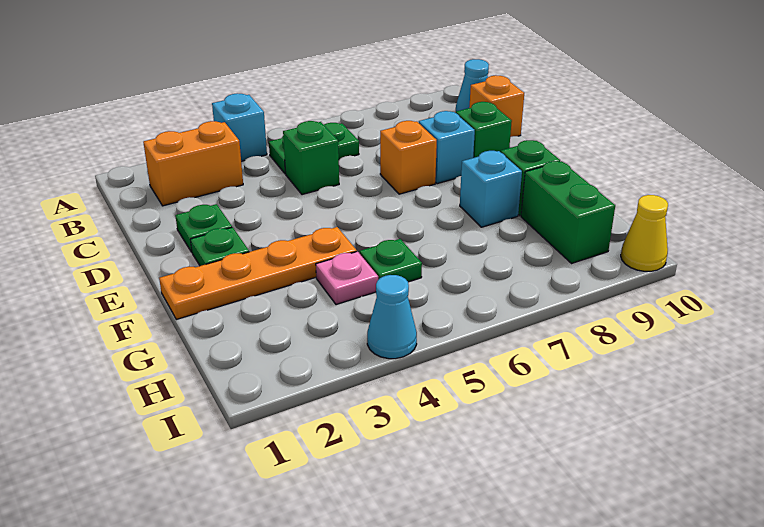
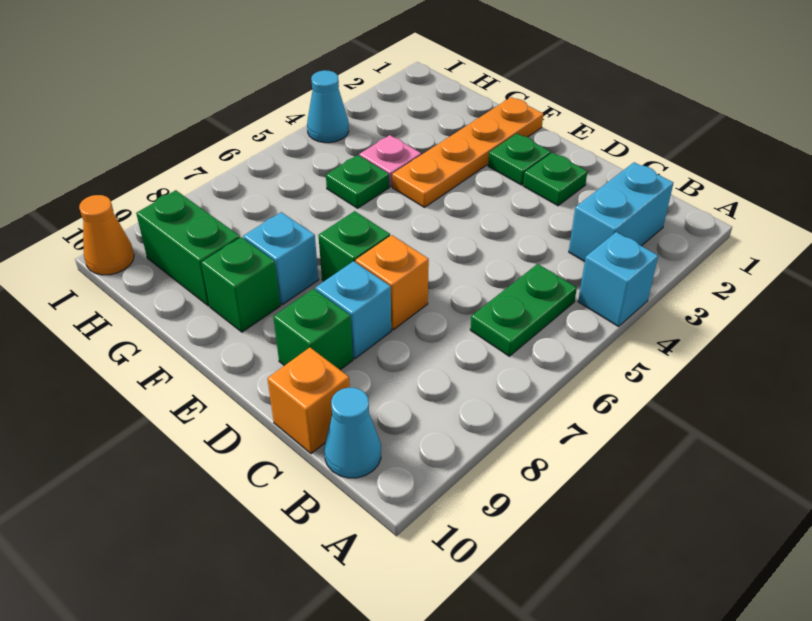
orange brick B2:B3 level 1 -> cyan brick B2:B3 level 1
green brick C5 level 1 -> green brick E7 level 1
yellow cone I10 level 1 -> orange cone I10 level 1

